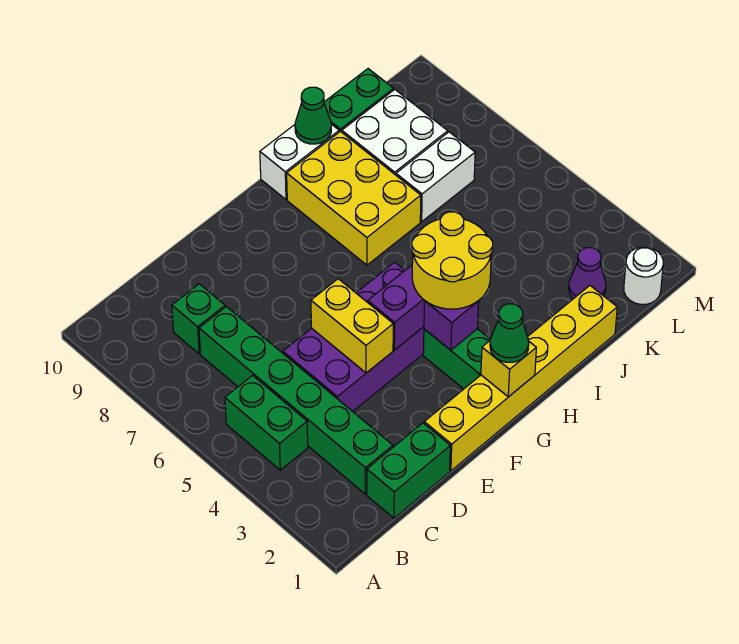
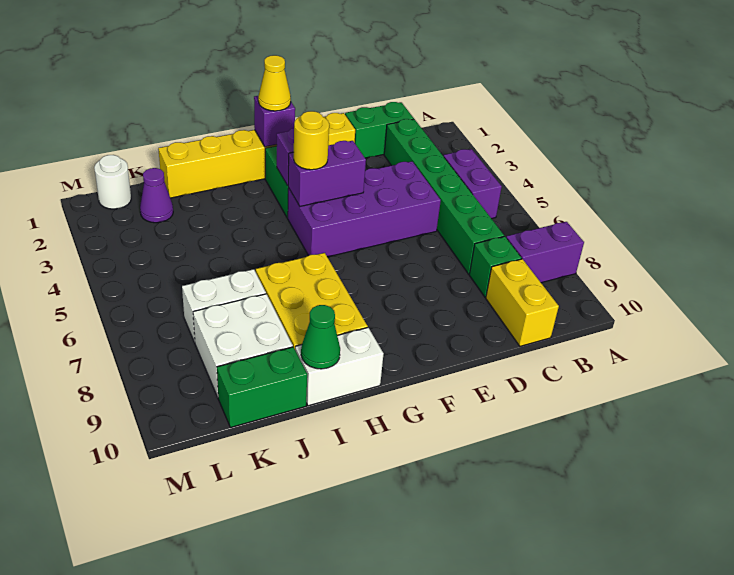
none -> purple brick A8:B8 level 1
green brick B4:B5 level 1 -> purple brick B4:B5 level 1
yellow brick E4:E5 level 2 -> yellow brick C9:C10 level 1
yellow brick G1 level 2 -> purple brick G1 level 2
green cone G1 level 3 -> yellow cone G1 level 3
yellow round brick G3:H4 level 3 -> yellow round brick G4 level 3

